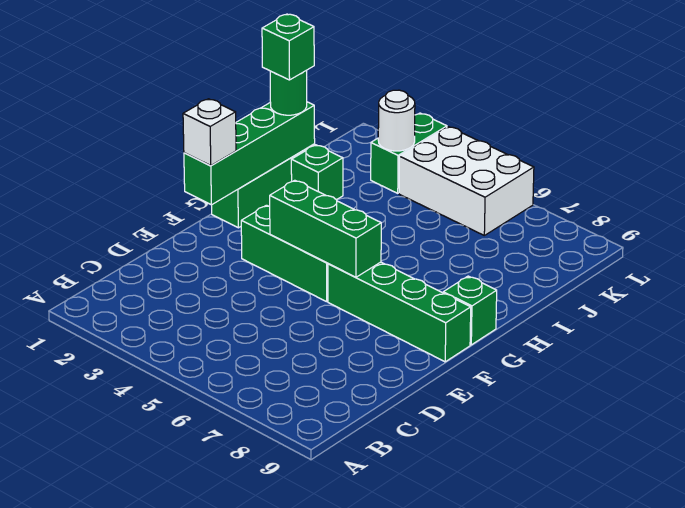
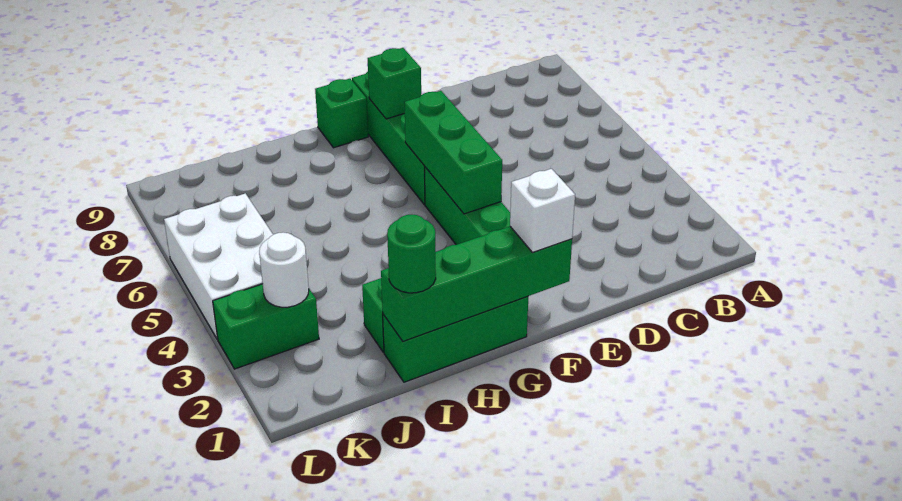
green brick I1 level 4 -> green brick F8 level 2

